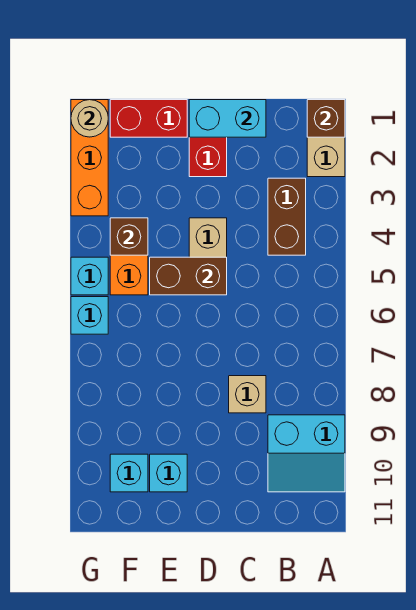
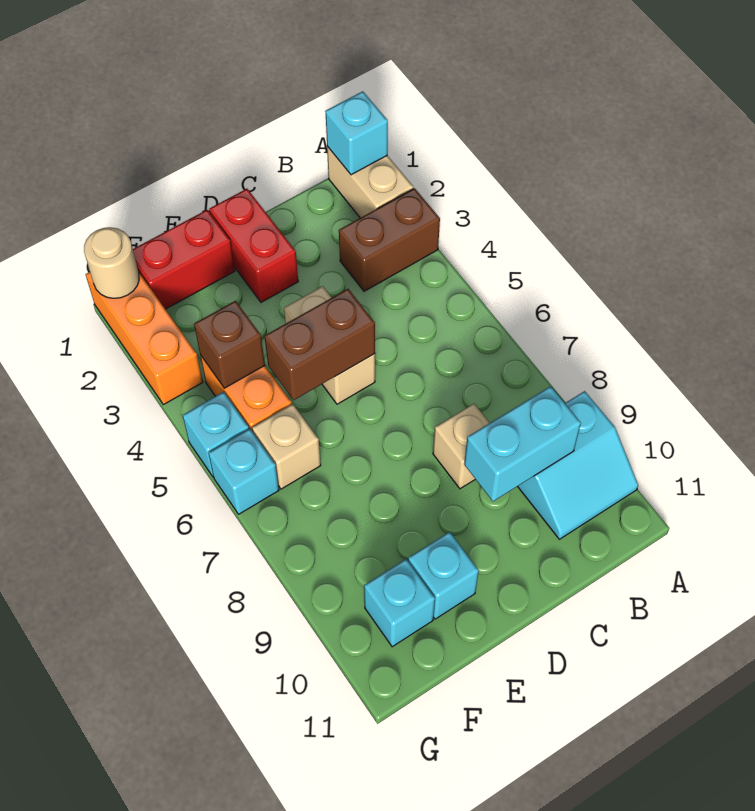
brown brick A1 level 2 -> cyan brick A1 level 2
brown brick B3:B4 level 1 -> brown brick A3:B3 level 1
cyan brick C1:D1 level 2 -> cyan brick B9:C9 level 2
none -> tan brick F6 level 1

